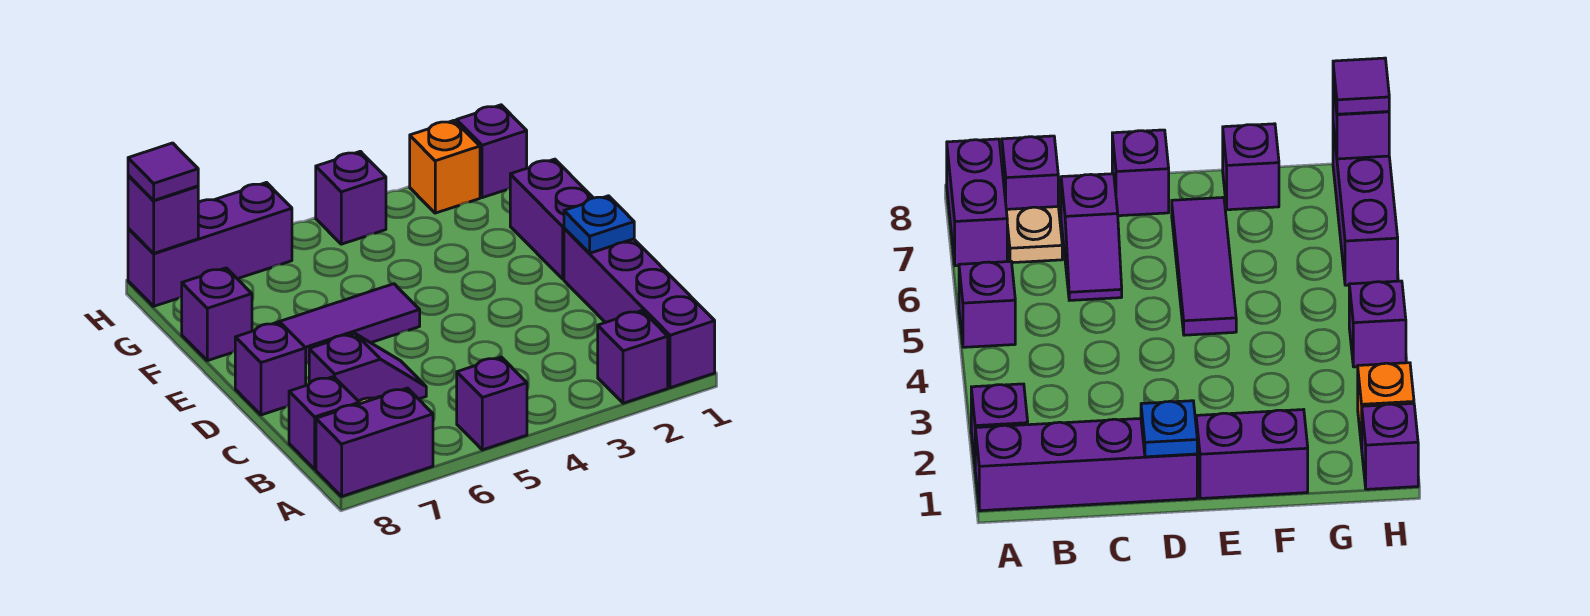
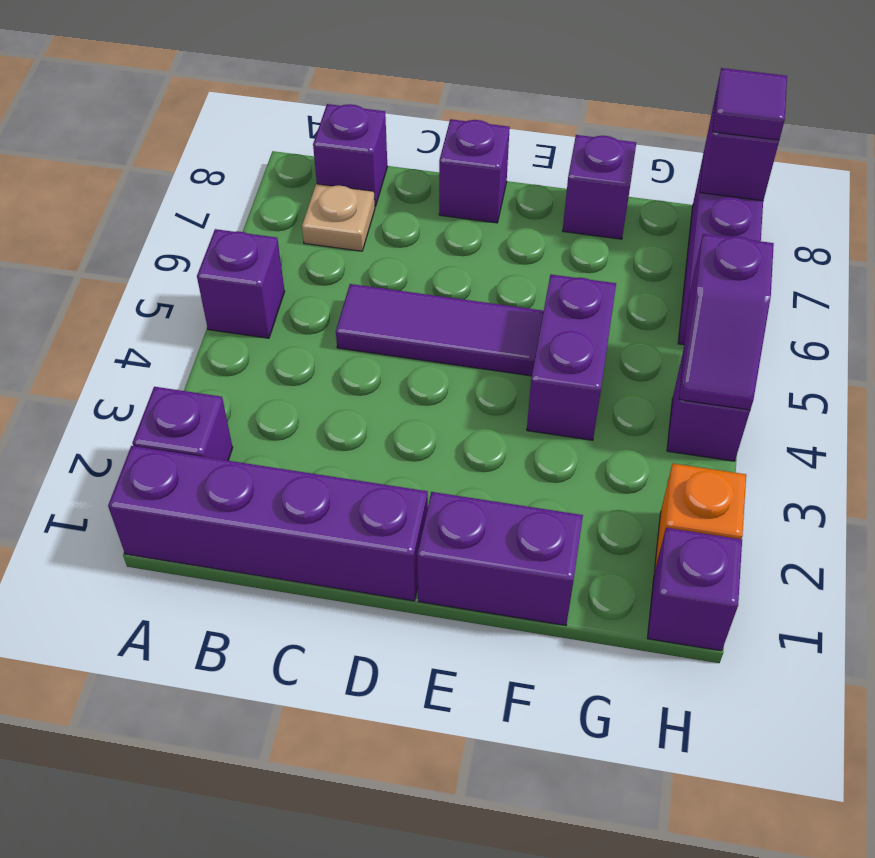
purple brick A7:A8 level 1 -> purple brick F4:F5 level 1
purple slope C6:C7 level 1 top 7 -> purple slope H4:H5 level 2 top 5
blue plate D1 level 2 -> none
purple tile E5:E7 level 1 -> purple tile C5:E5 level 1

